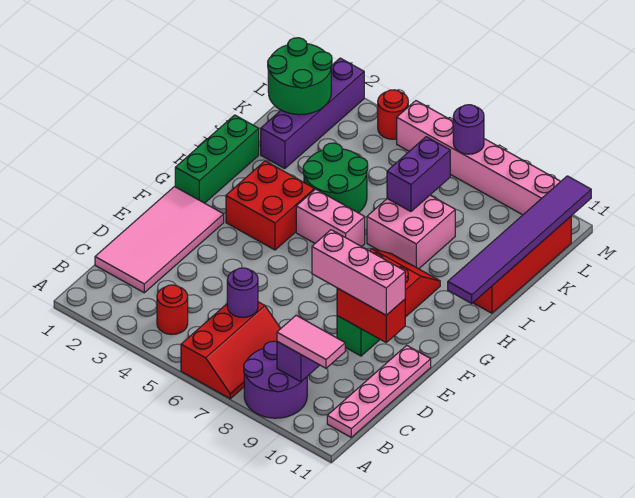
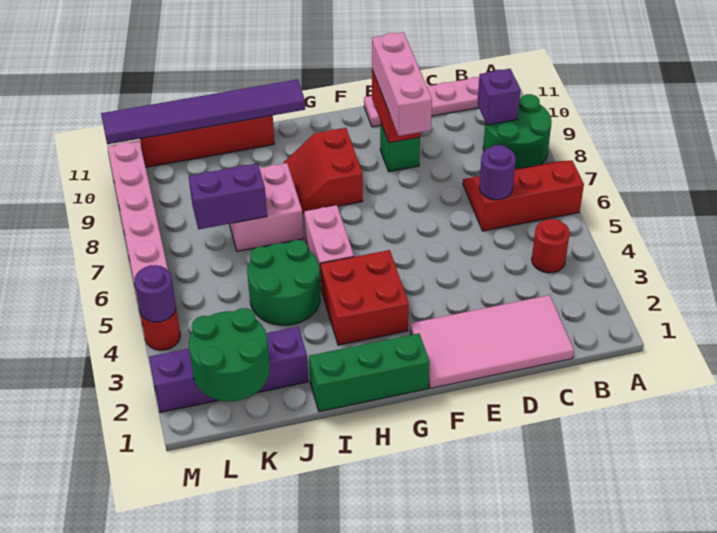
purple round brick A8:B9 level 1 -> green round brick A8:B9 level 1
pink tile B9:B10 level 3 -> none
purple round brick M7 level 2 -> purple round brick M4 level 2

